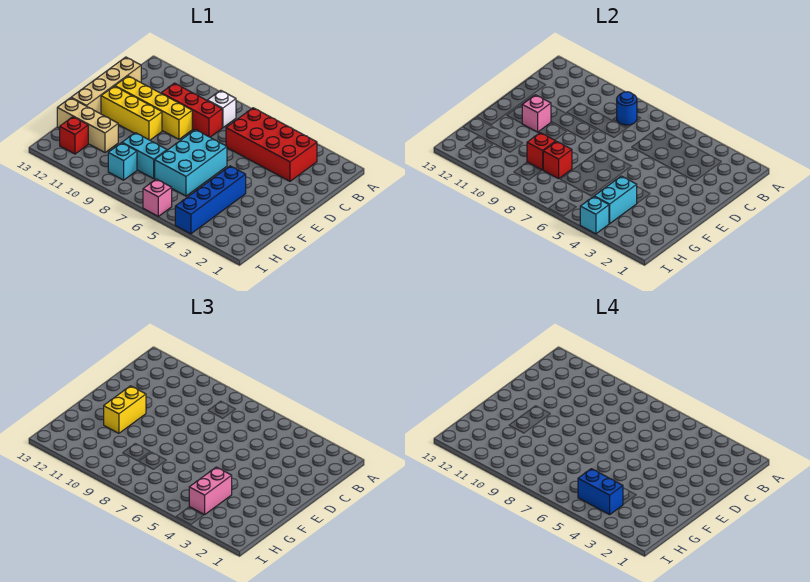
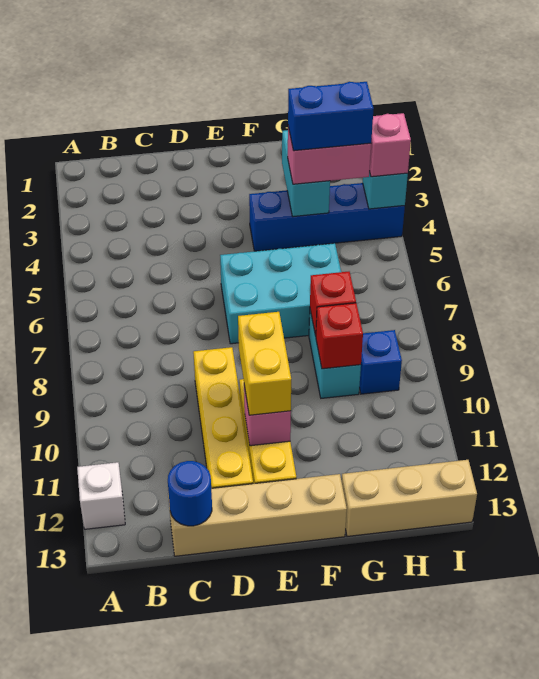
red brick B3:C6 level 1 -> none
white brick B8 level 1 -> white brick A12 level 1
blue round brick B8 level 2 -> blue round brick C13 level 2
red brick C8:C10 level 1 -> none
yellow brick E11:F11 level 3 -> yellow brick E10:E11 level 3
cyan brick G4:H4 level 2 -> cyan brick G3:G4 level 2
tan brick G11:G13 level 1 -> tan brick G13:I13 level 1
blue brick H4:H5 level 4 -> blue brick G4:H4 level 4
cyan brick H9 level 1 -> blue brick H9 level 1
red brick H12 level 1 -> none
pink brick I6 level 1 -> pink brick I4 level 3

